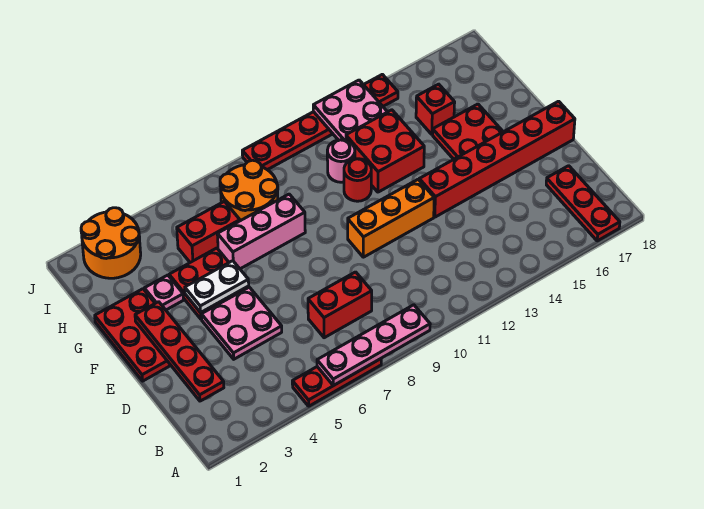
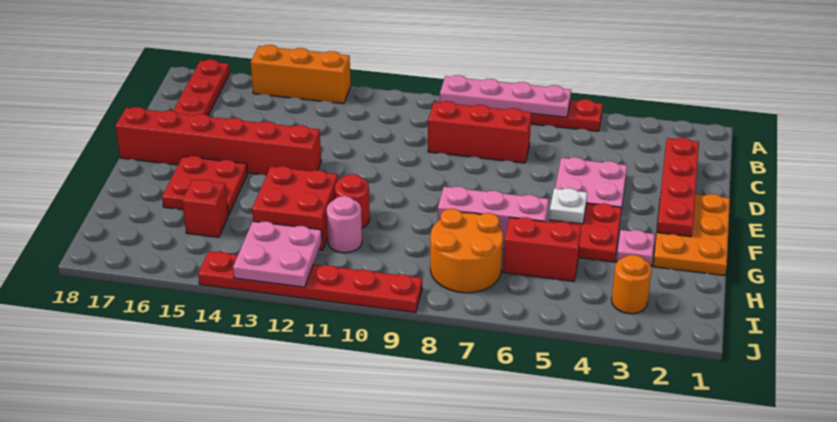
red brick C7:C8 level 1 -> red brick C7:C9 level 1
red plate E1:G2 level 1 -> orange plate E1:G2 level 1
orange brick E10:E12 level 1 -> orange brick A13:A15 level 1
white plate F4:F5 level 2 -> white plate F5 level 2
orange round brick I2:J3 level 1 -> orange round brick I3 level 1

